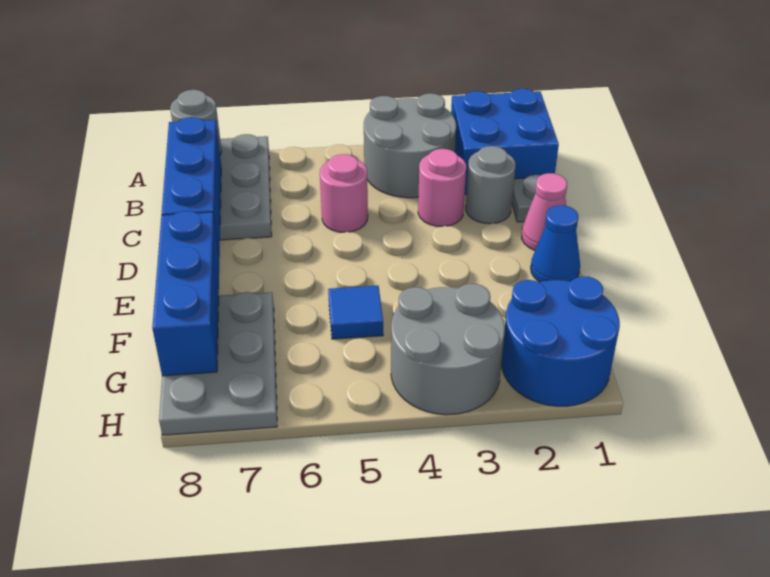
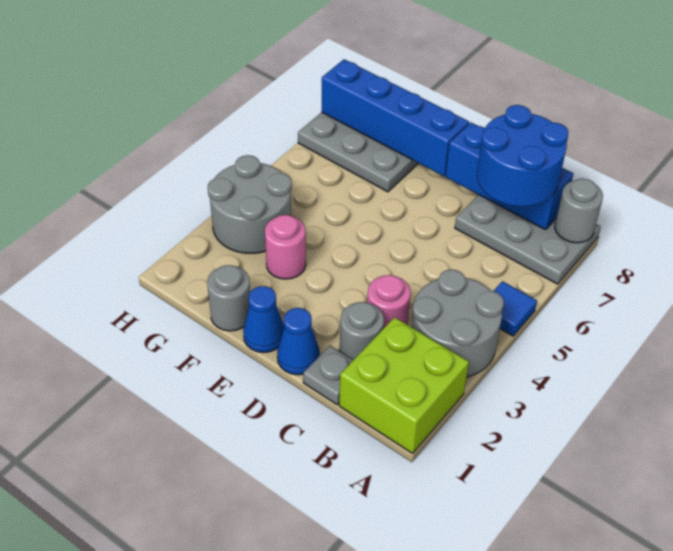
blue brick A1:B2 level 1 -> lime brick A1:B2 level 1
pink round brick C5 level 1 -> pink round brick F3 level 1
pink cone D1 level 1 -> blue cone D1 level 1
blue brick E8:G8 level 2 -> blue brick E8:H8 level 2
none -> grey round brick F1 level 1
blue tile F5 level 1 -> blue tile A5 level 1
blue round brick G1:H2 level 1 -> blue round brick B7:C8 level 3

